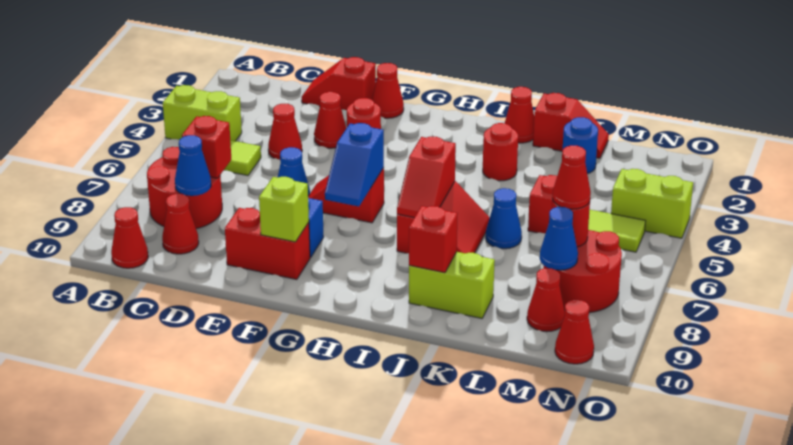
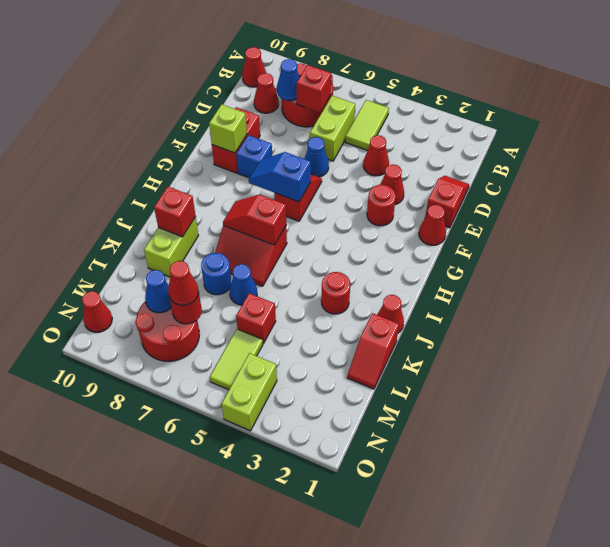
lime brick A4:B4 level 1 -> lime brick C6:D6 level 1
blue round brick L2 level 1 -> blue round brick K7 level 1
red cone M9 level 1 -> none

